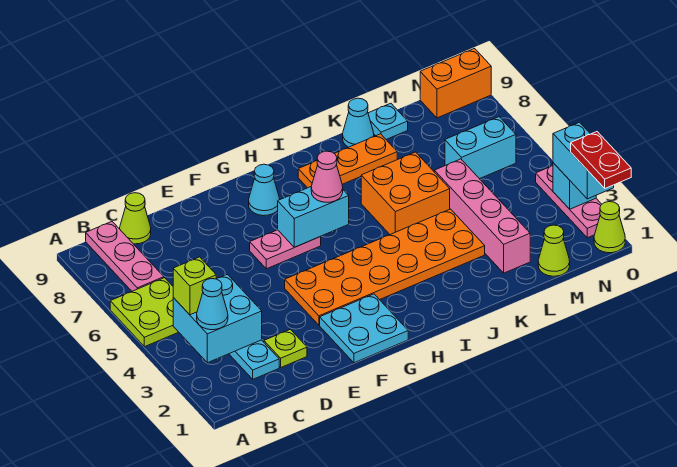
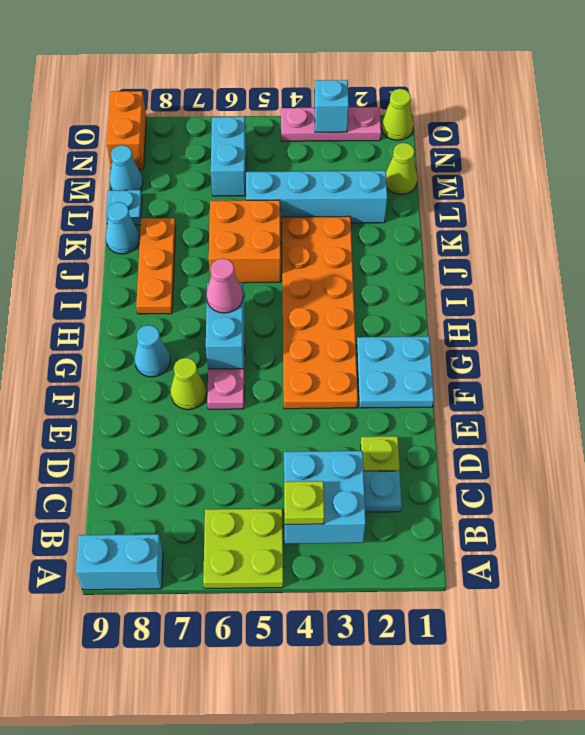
cyan cone B3 level 3 -> cyan cone M9 level 1
lime brick B4 level 3 -> lime plate B4 level 3
pink plate B7:B9 level 1 -> none
lime cone C9 level 1 -> lime cone F7 level 1
pink brick L2:L5 level 1 -> cyan brick L2:L5 level 1
red plate O1:O2 level 4 -> none
cyan brick O2:O3 level 3 -> cyan brick A8:A9 level 1

